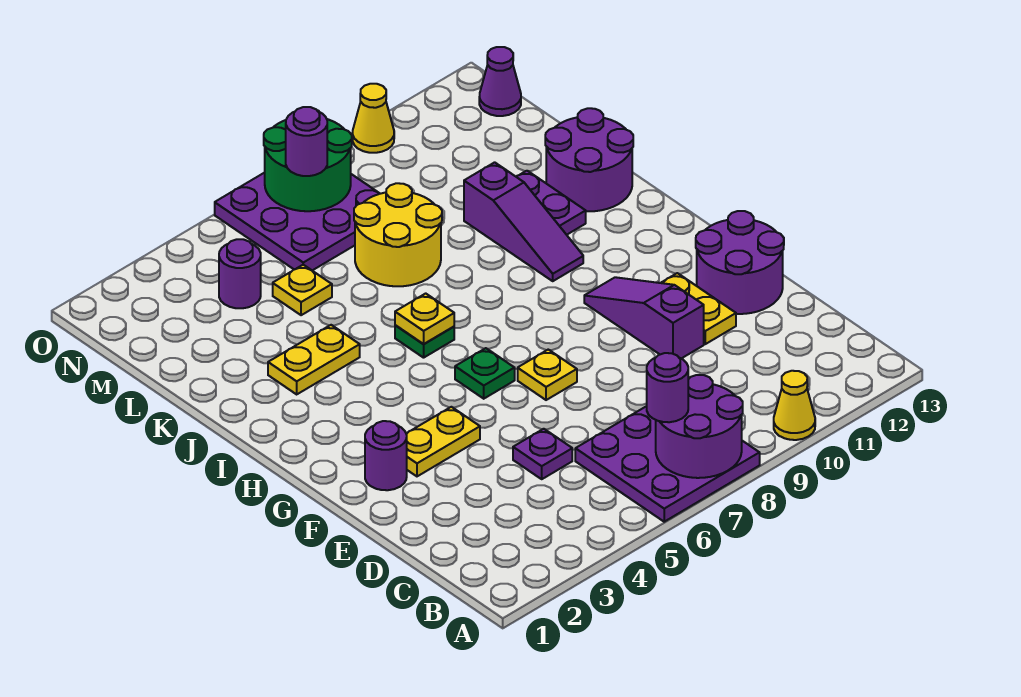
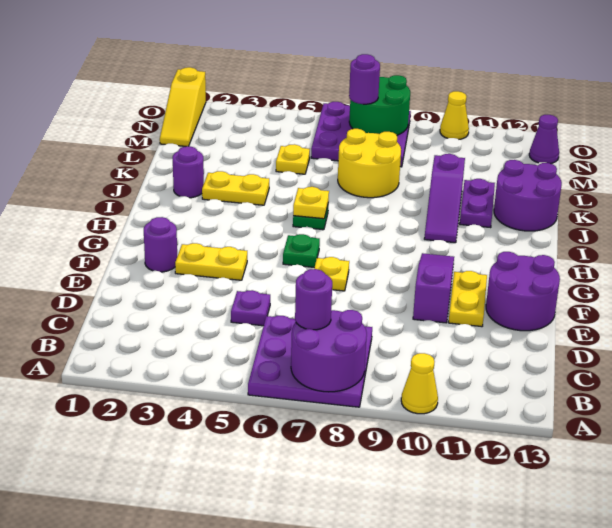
none -> yellow slope M1:O1 level 1 top O
purple round brick M4 level 1 -> purple round brick J2 level 1

